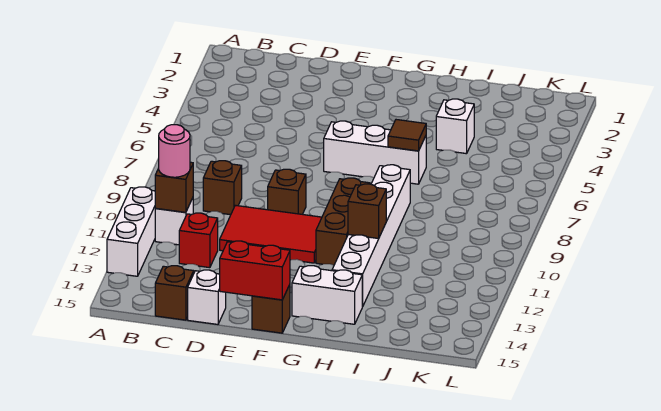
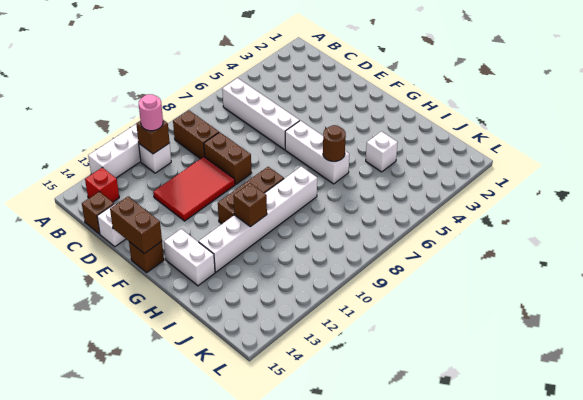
none -> white brick B6:E6 level 1
brown brick C9 level 1 -> brown brick B9:C9 level 1
red brick C12 level 1 -> red brick B14 level 1
red tile D10:F11 level 1 -> red tile D10:E12 level 1
brown brick E9 level 1 -> brown brick D9:E9 level 1
red brick E15:F15 level 2 -> brown brick E15:F15 level 2
brown tile H6 level 2 -> brown round brick H6 level 2

